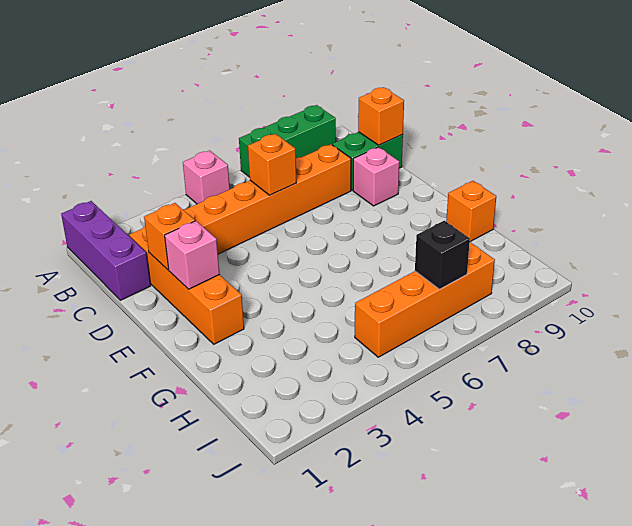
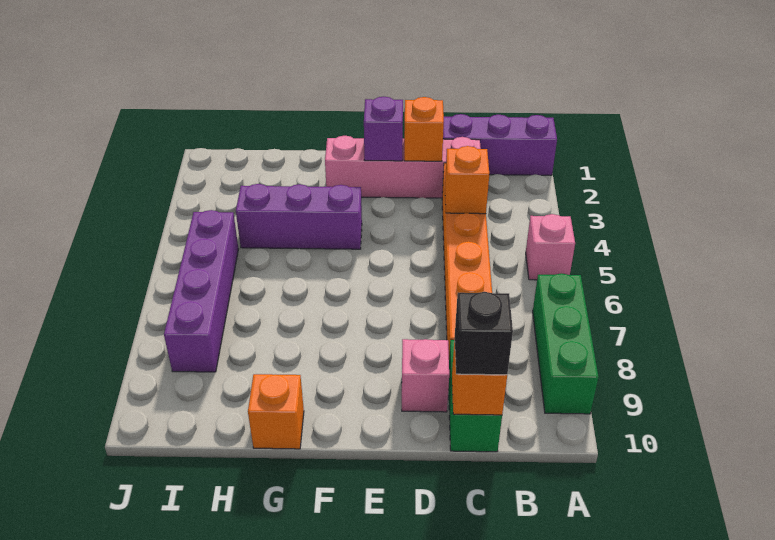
orange brick C2:F2 level 1 -> pink brick C2:F2 level 1
orange brick C6 level 2 -> orange brick C4 level 2
pink brick E2 level 2 -> purple brick E2 level 2
none -> purple brick F4:H4 level 1
orange brick I5:I8 level 1 -> purple brick I5:I8 level 1
black brick I7 level 2 -> black brick C10 level 3

